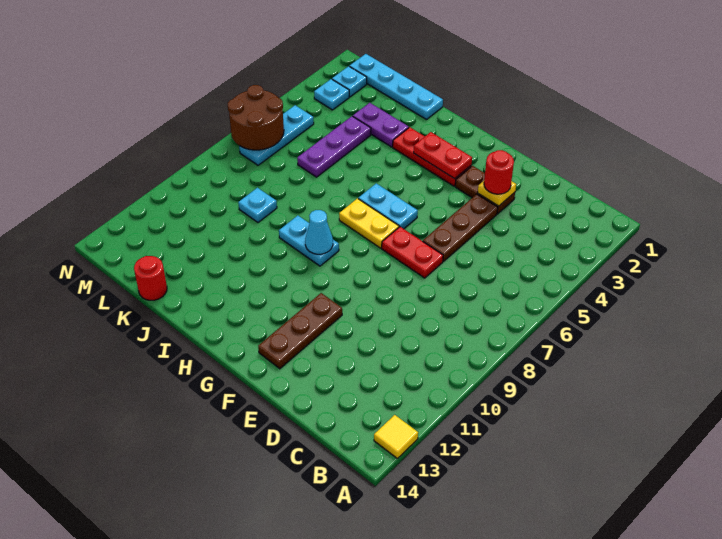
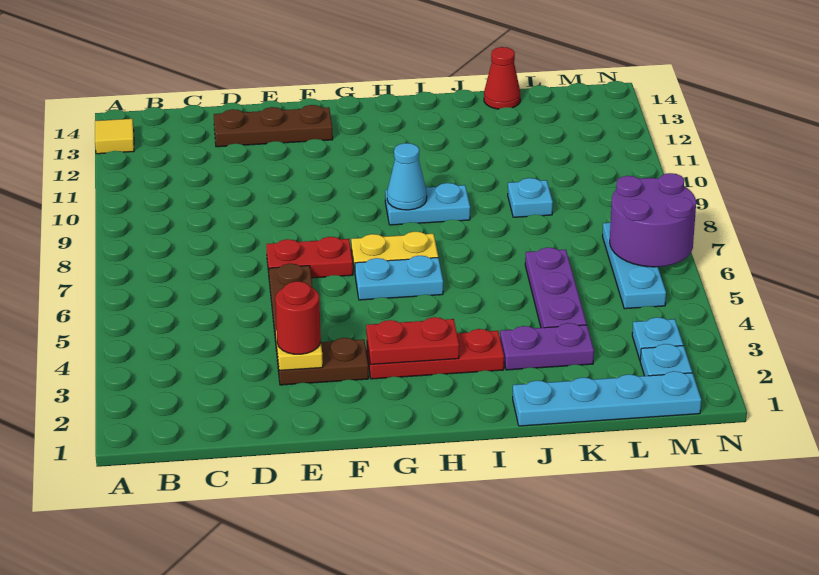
brown plate F11:F13 level 1 -> brown plate D13:F13 level 1
red round brick K14 level 1 -> red cone K14 level 1
brown round brick M6:N7 level 2 -> purple round brick M6:N7 level 2

